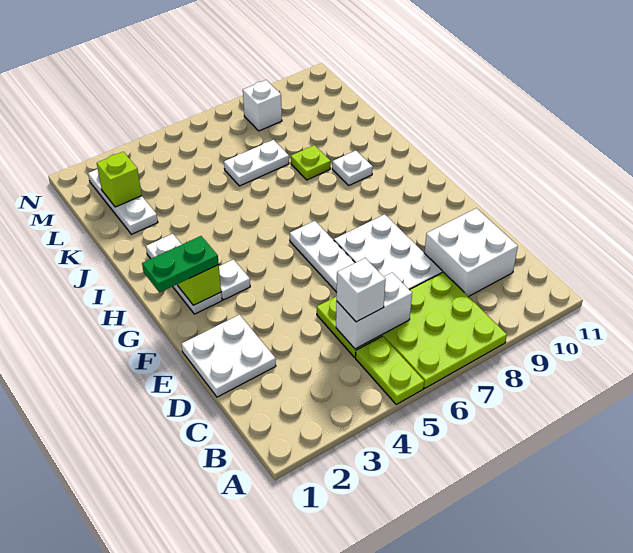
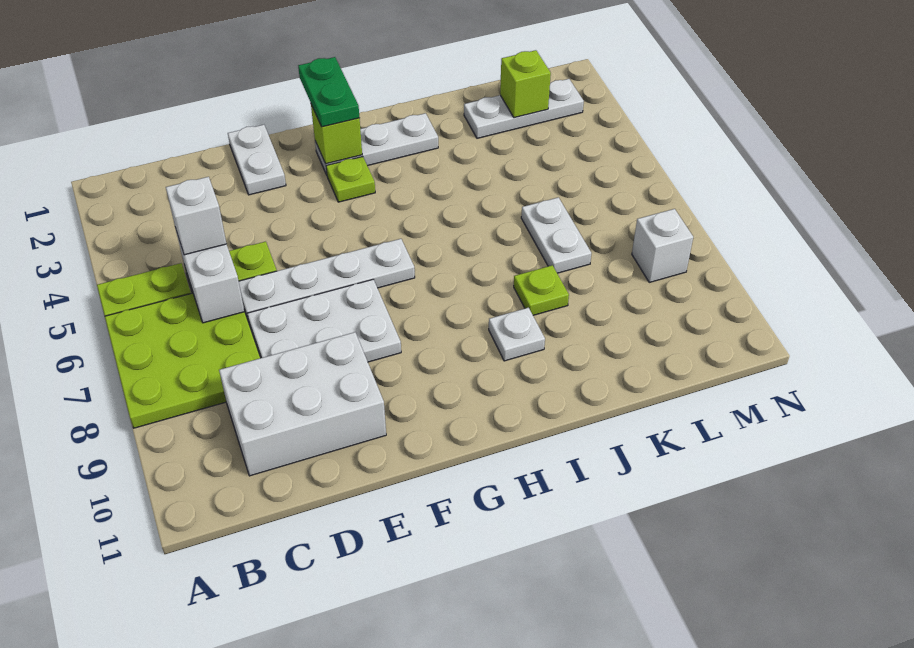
white brick C9:D10 level 1 -> white brick C9:E10 level 1
white plate D1:E2 level 1 -> white plate E1:E2 level 1
white plate G3 level 1 -> lime plate G3 level 1

